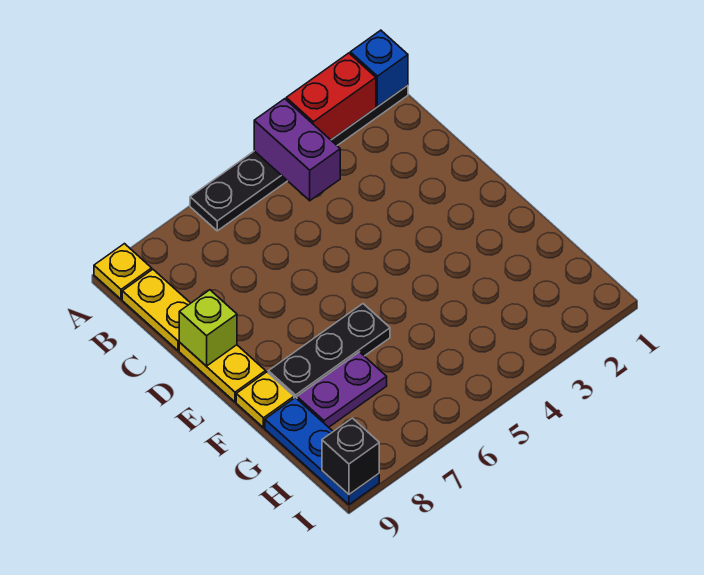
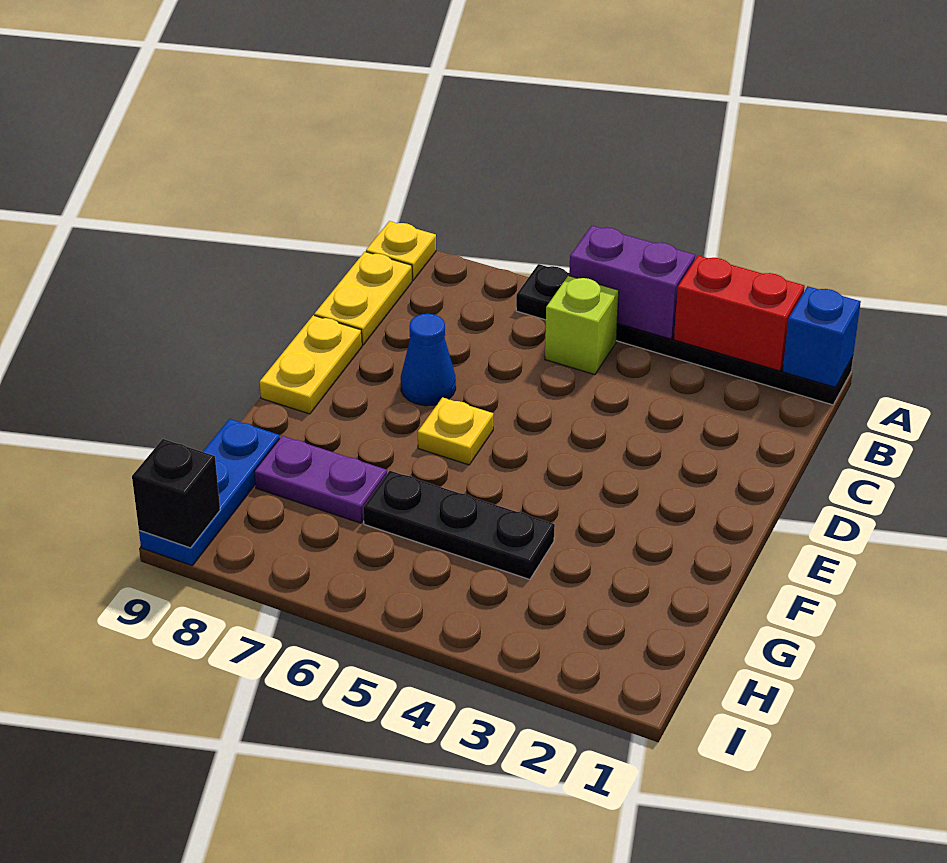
purple brick A4:B4 level 2 -> purple brick A4:A5 level 2
none -> blue cone D7 level 1
lime brick D9 level 2 -> lime brick B5 level 1
black plate F6:F8 level 1 -> black plate G4:G6 level 1
yellow plate F9 level 1 -> yellow plate E6 level 1

